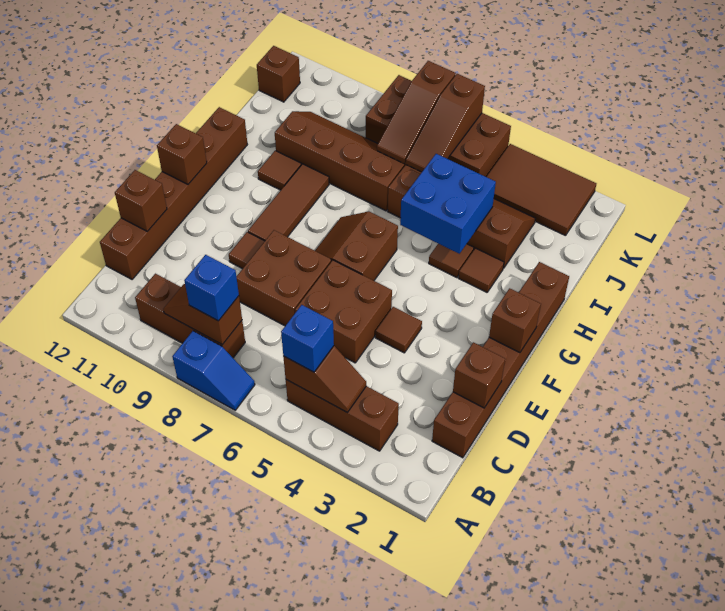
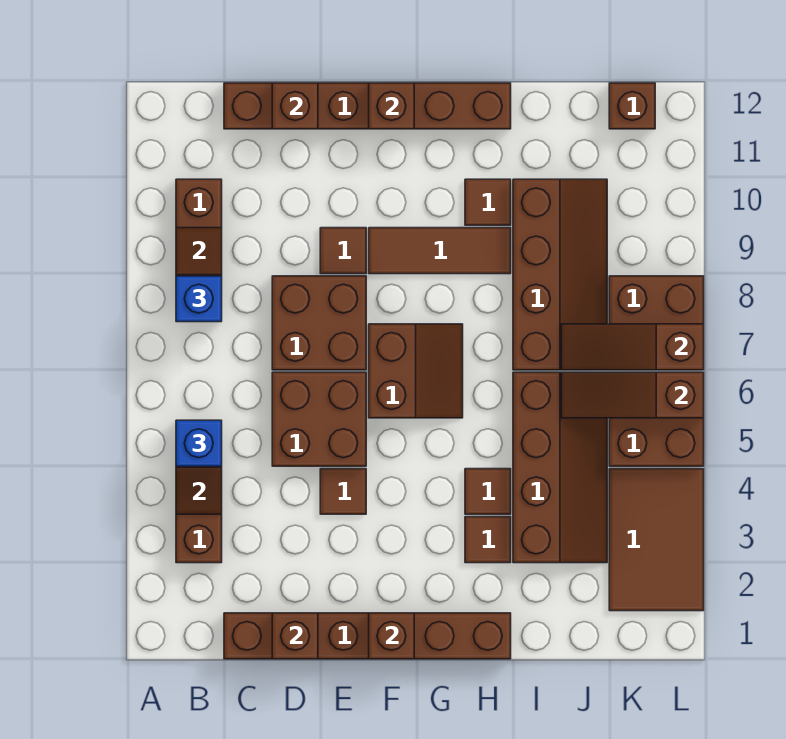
blue slope A7:A8 level 1 top 8 -> none
brown slope F6:G7 level 1 top 6 -> brown slope F6:G7 level 1 top F
blue brick H4:I5 level 2 -> none

